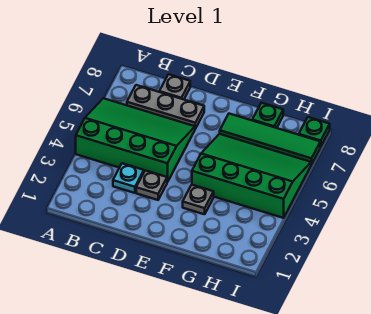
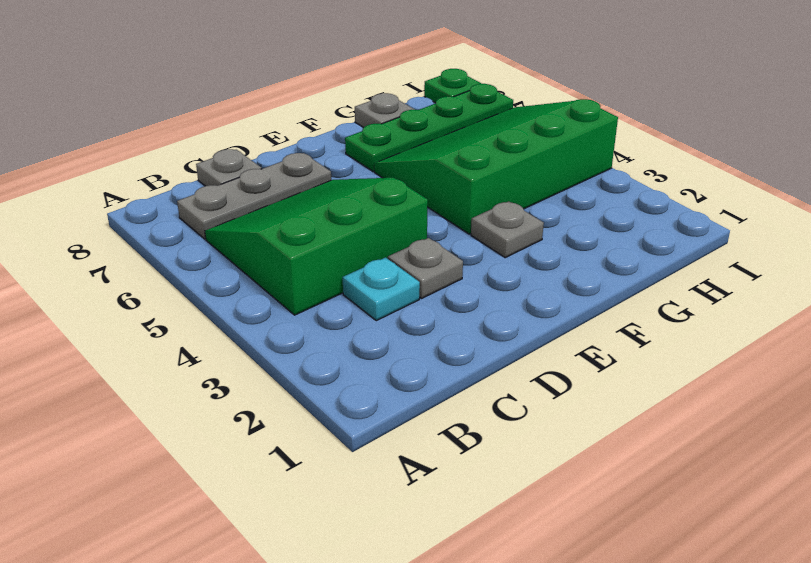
green slope A4:D6 level 1 top 4 -> green slope B4:D6 level 1 top 4
green tile F7:I7 level 1 -> green plate F7:I7 level 1
green plate G8 level 1 -> grey plate G8 level 1

